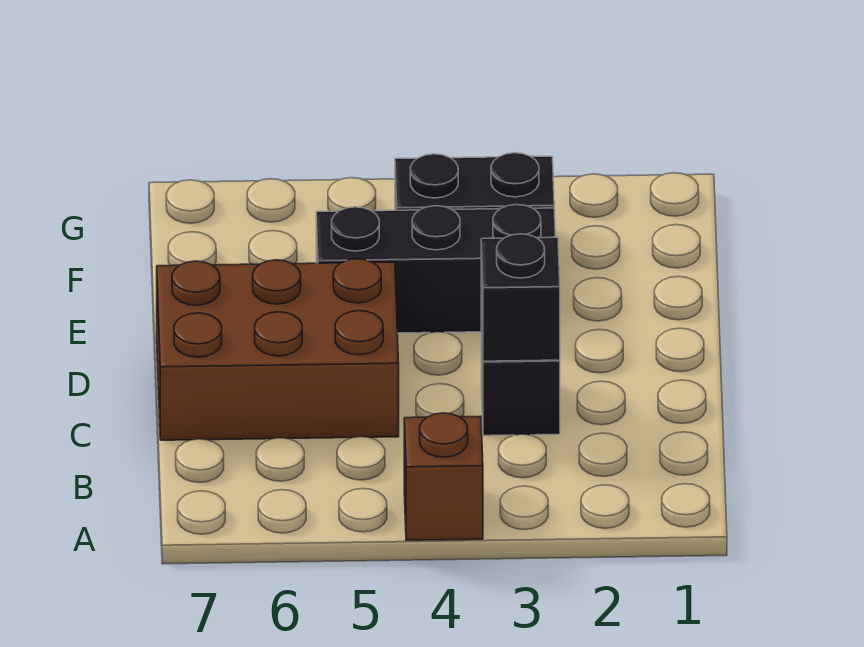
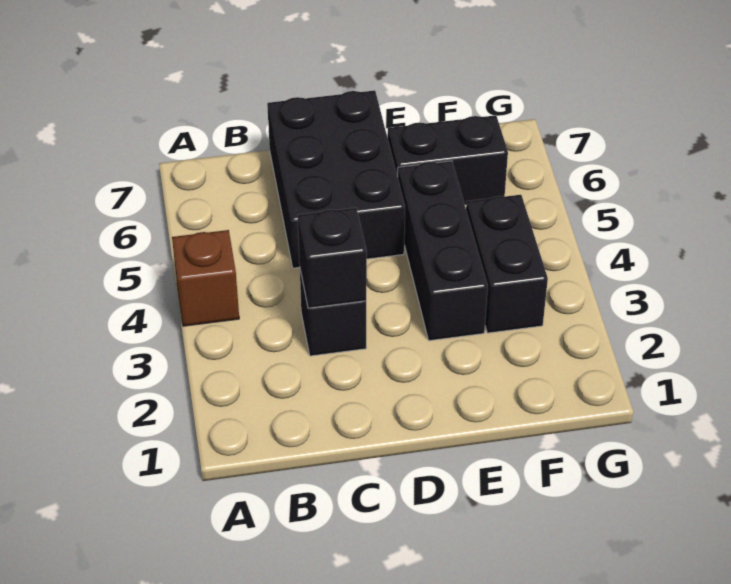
brown brick C5:D7 level 1 -> black brick C5:D7 level 1
none -> black brick E6:F6 level 1

